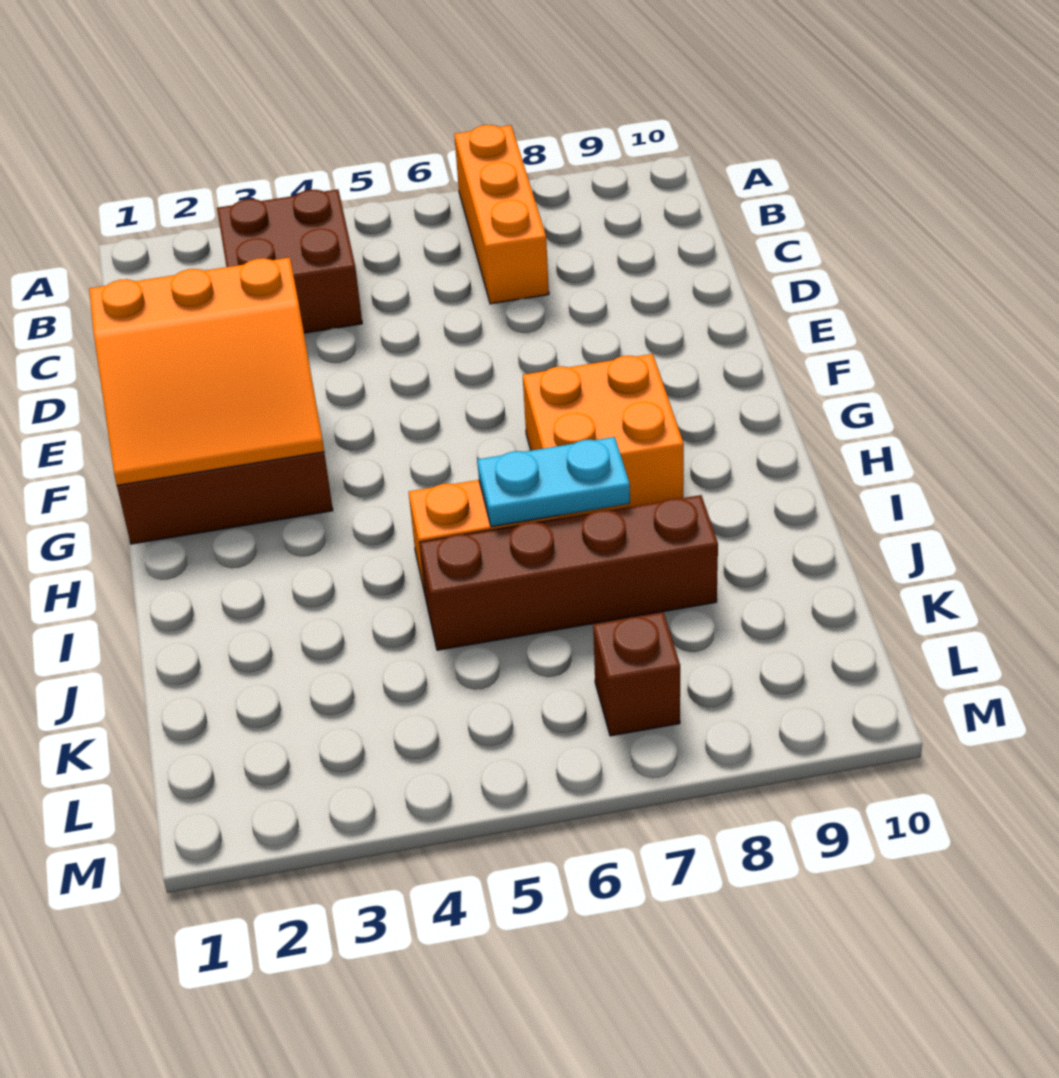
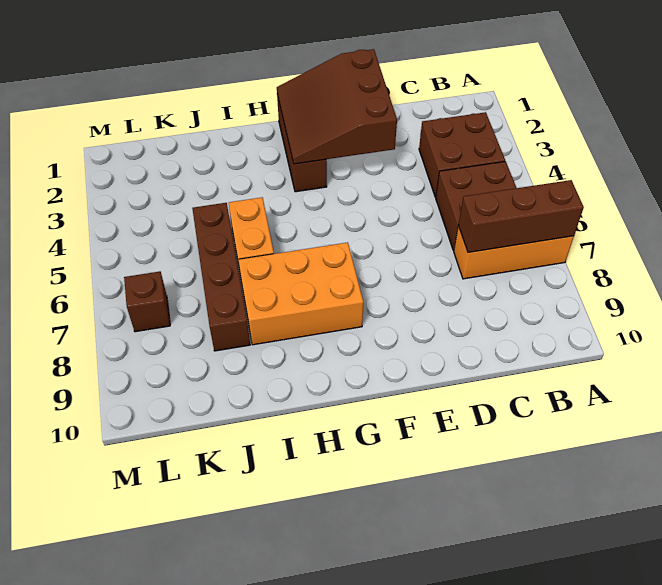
none -> brown brick A7:C7 level 2
none -> brown brick B5:C6 level 1
orange slope E1:G3 level 2 top E -> brown slope E1:G3 level 2 top E
orange brick G7:H8 level 1 -> orange brick G7:I8 level 1
cyan plate I6:I7 level 2 -> none

